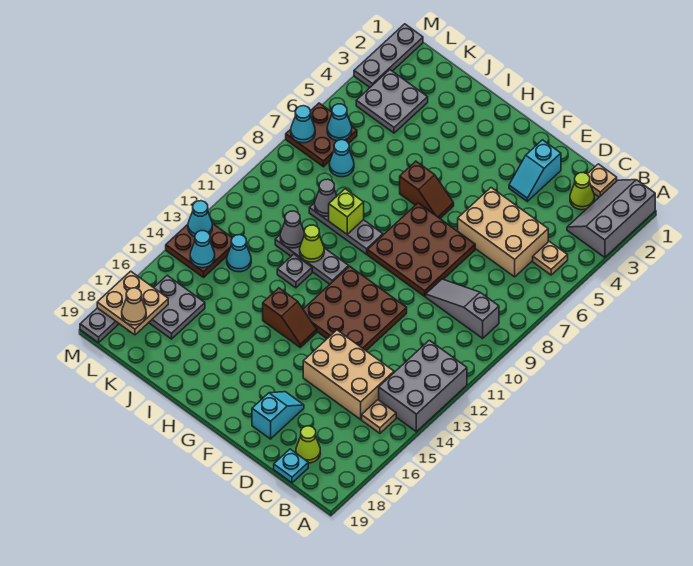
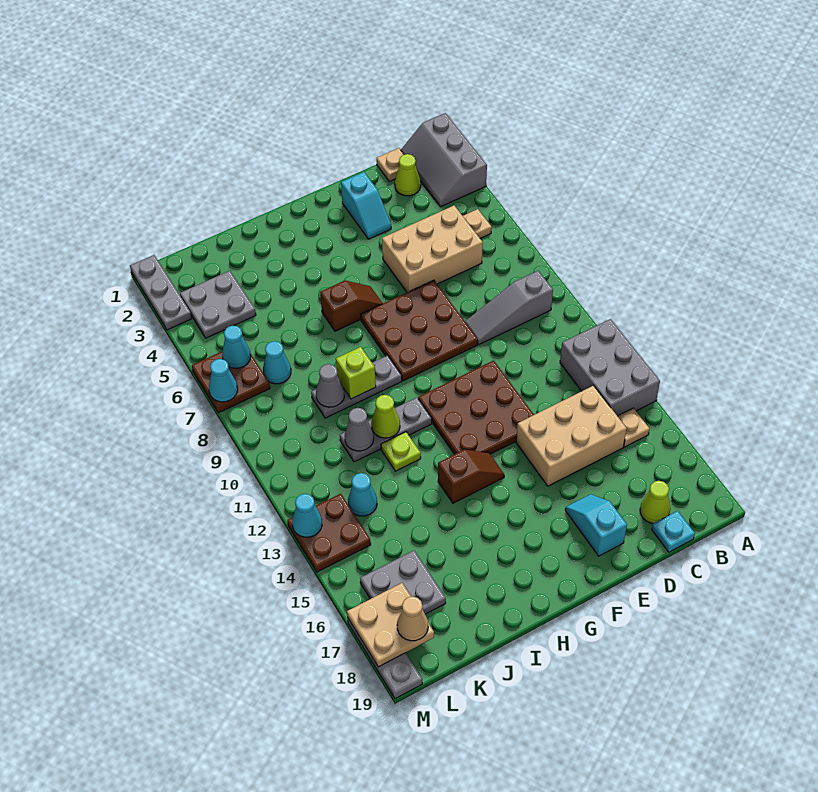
grey plate I12 level 1 -> lime plate I12 level 1
cyan cone L14 level 2 -> none

